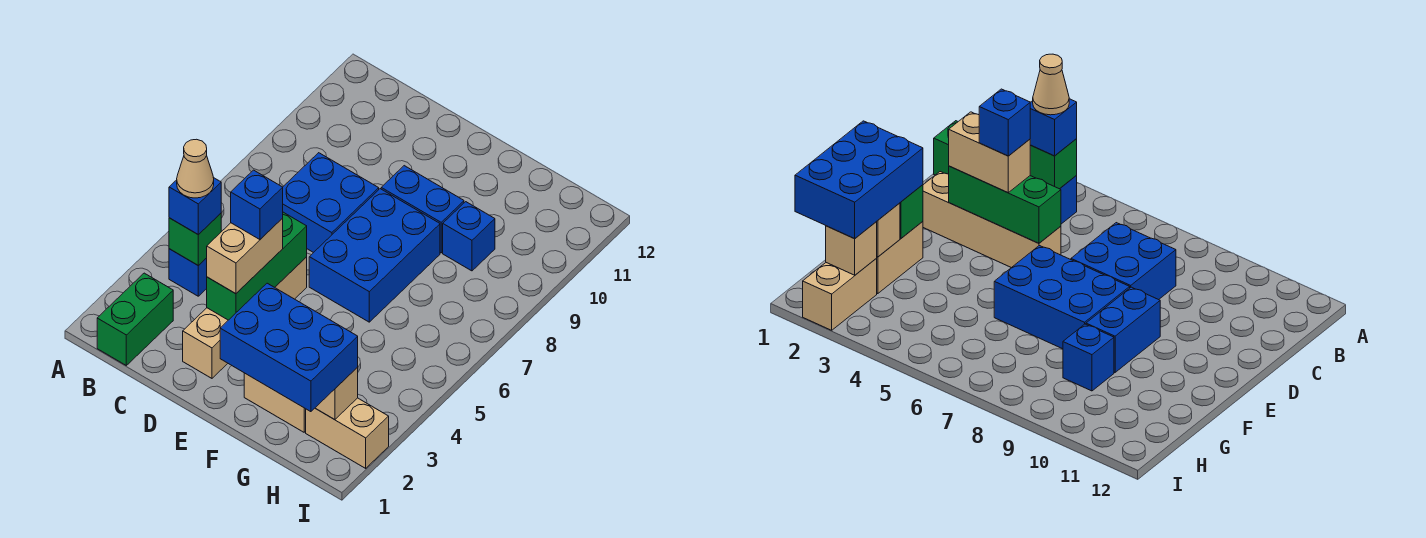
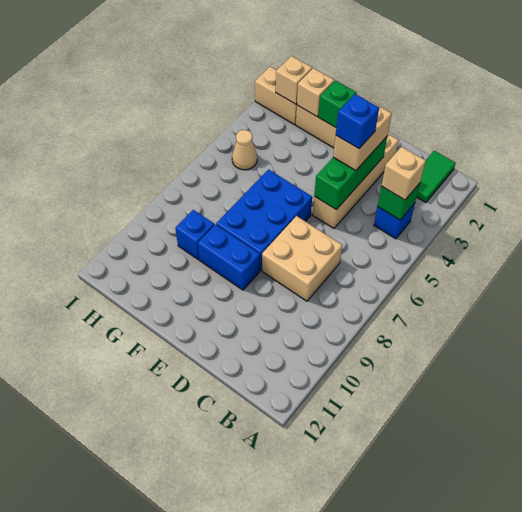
green brick B1:B2 level 1 -> green tile B1:B2 level 1
blue brick B4 level 3 -> tan brick B4 level 3
tan cone B4 level 4 -> tan cone H5 level 1
blue brick C7:D8 level 1 -> tan brick C7:D8 level 1
blue brick F1:H2 level 3 -> none

